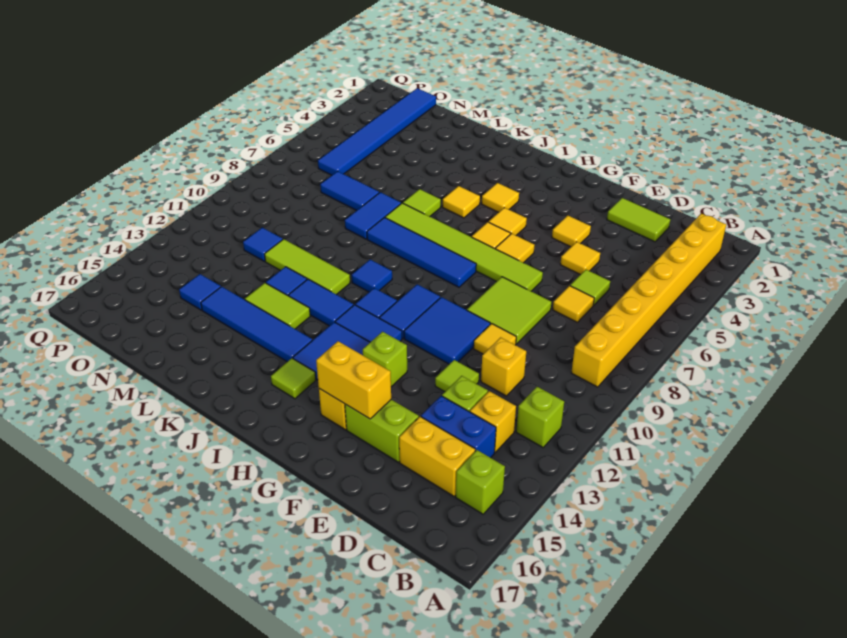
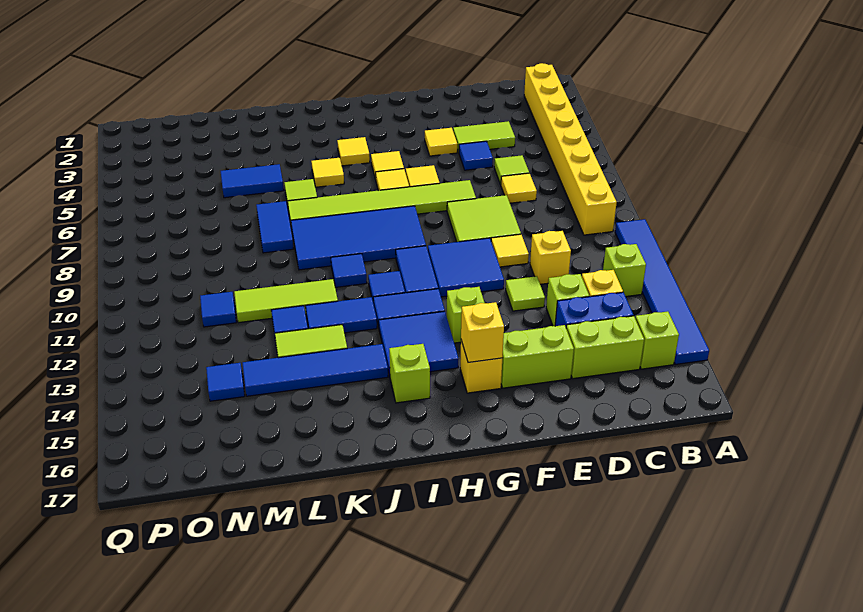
yellow brick C15:D15 level 1 -> lime brick C15:D15 level 1
lime tile D2:E2 level 1 -> lime tile D4:E4 level 1
yellow tile E5 level 1 -> blue tile E5 level 1
yellow brick F15:G15 level 2 -> yellow brick G15 level 2
blue tile H8:K8 level 1 -> blue tile H8:K9 level 1
lime tile I15 level 1 -> lime brick I15 level 1
blue tile M7:N7 level 1 -> blue tile L5:M5 level 1
blue tile O1:O6 level 1 -> blue tile A10:A15 level 1

